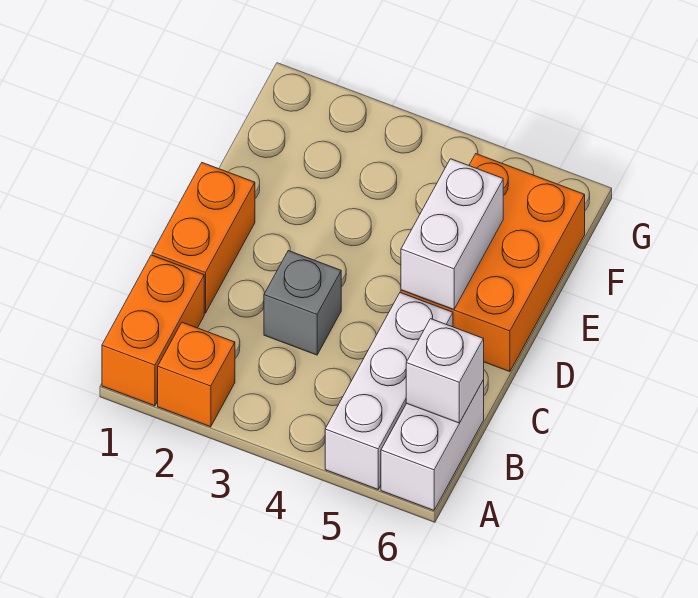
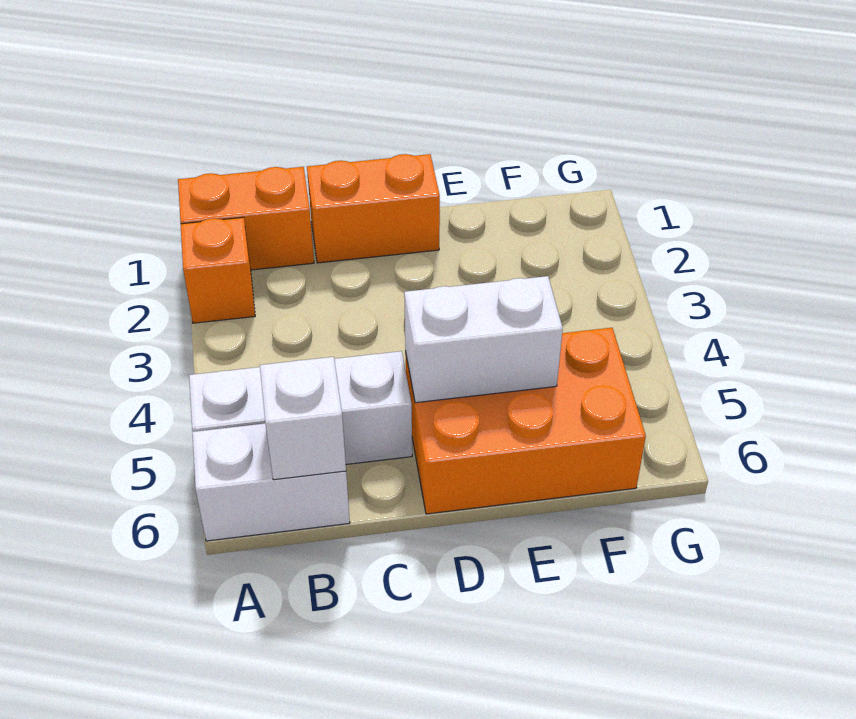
grey brick C3 level 1 -> none

